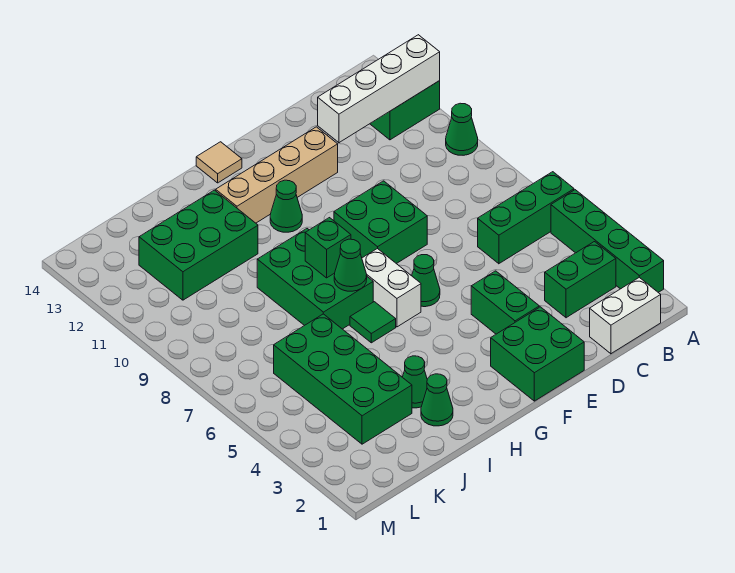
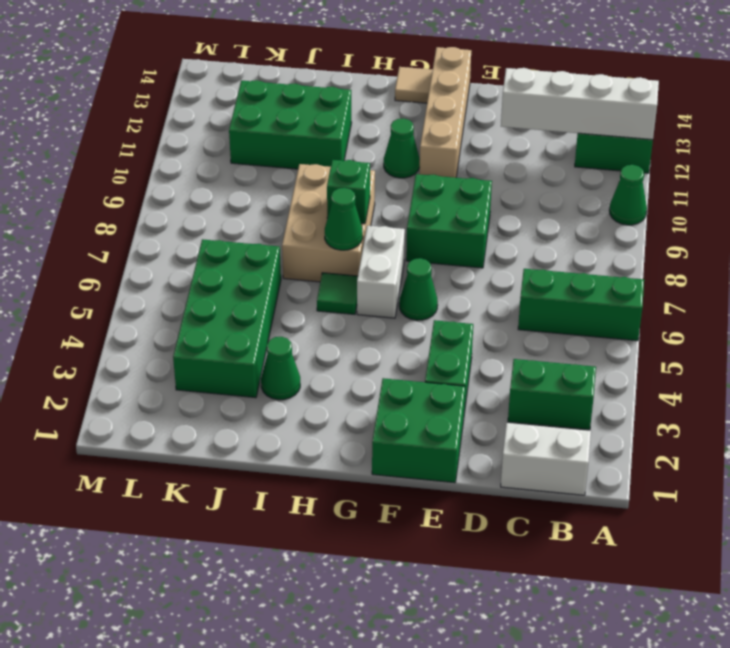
green brick A2:A5 level 1 -> none
tan brick E12:H12 level 1 -> tan brick F11:F14 level 1
green brick H7:I9 level 1 -> tan brick H7:I9 level 1
green cone I2 level 1 -> none

